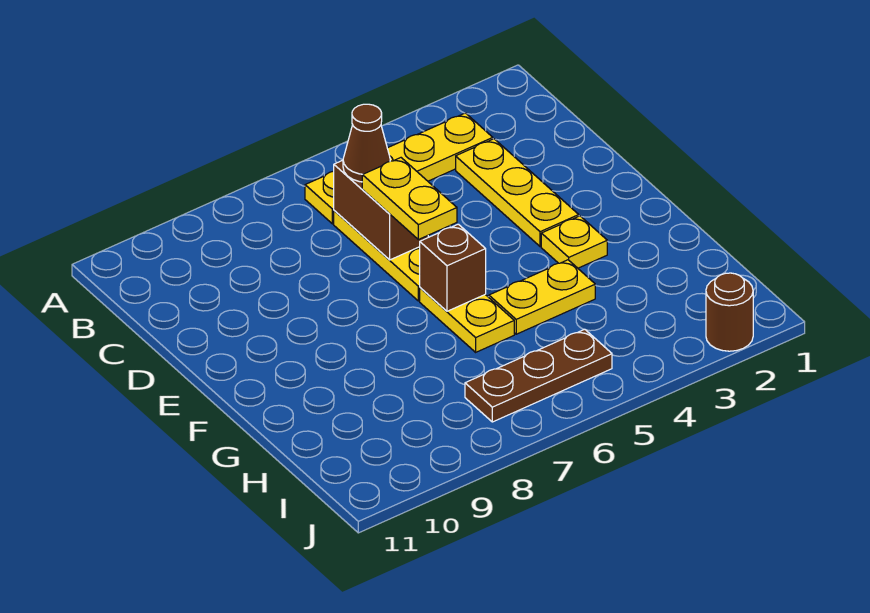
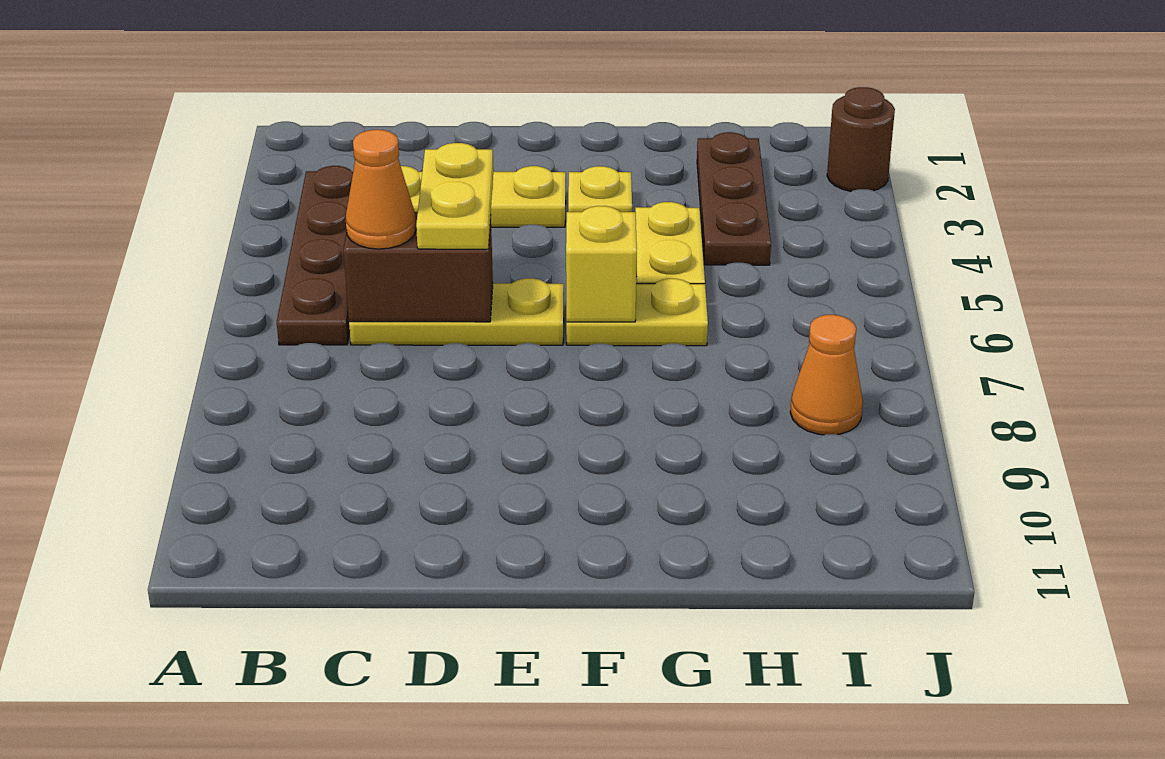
yellow plate B3:B6 level 1 -> brown plate B3:B6 level 1
brown cone C6 level 3 -> orange cone C6 level 3
yellow plate D6:E6 level 3 -> yellow plate D5:D6 level 3
brown brick F6 level 2 -> yellow brick F6 level 2
brown plate I5:I7 level 1 -> brown plate H2:H4 level 1
none -> orange cone I8 level 1

